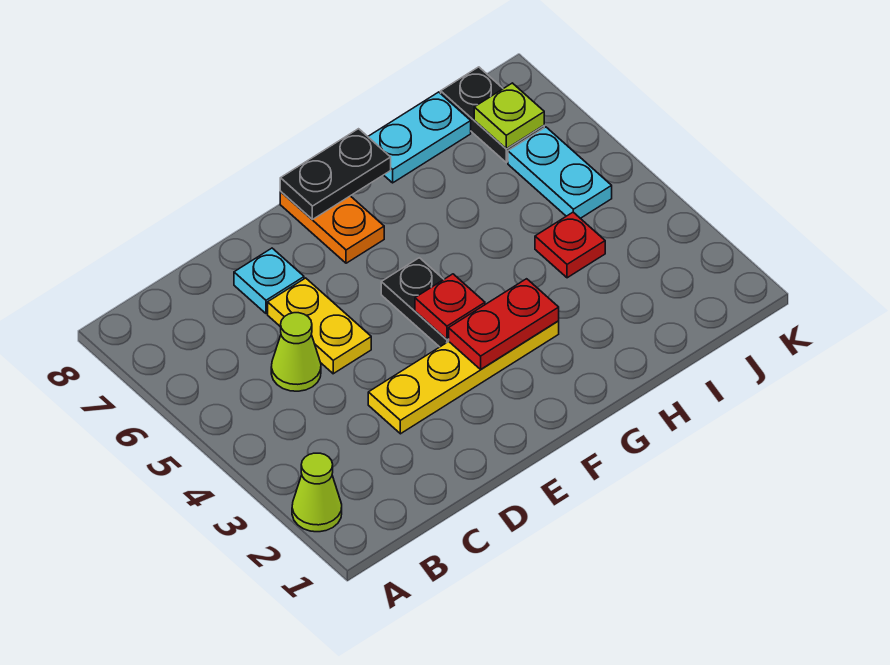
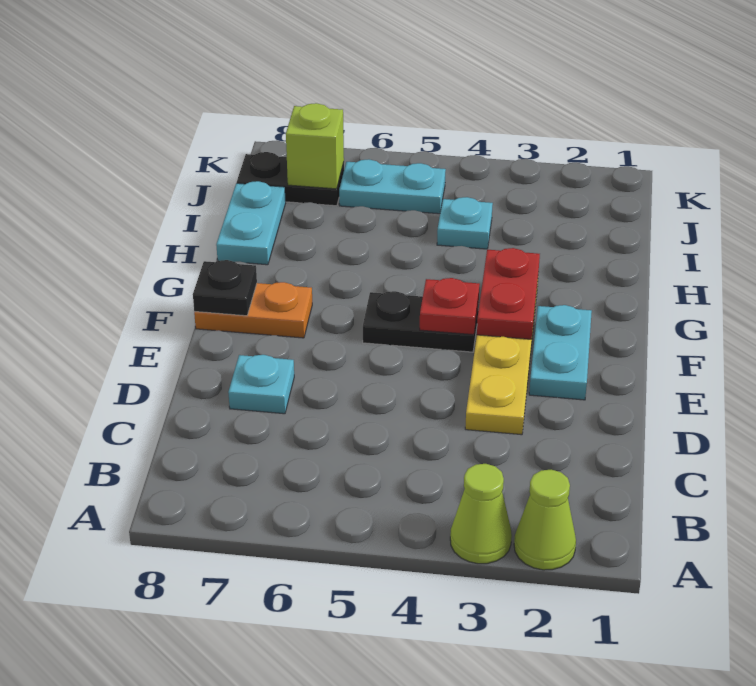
lime cone C5 level 1 -> lime cone A3 level 1
yellow plate D5:D6 level 1 -> none
none -> cyan plate E2:F2 level 1
black plate F8:G8 level 2 -> black plate F8 level 2
red plate I4 level 1 -> cyan plate I4 level 1
lime plate J7 level 2 -> lime brick J7 level 2

